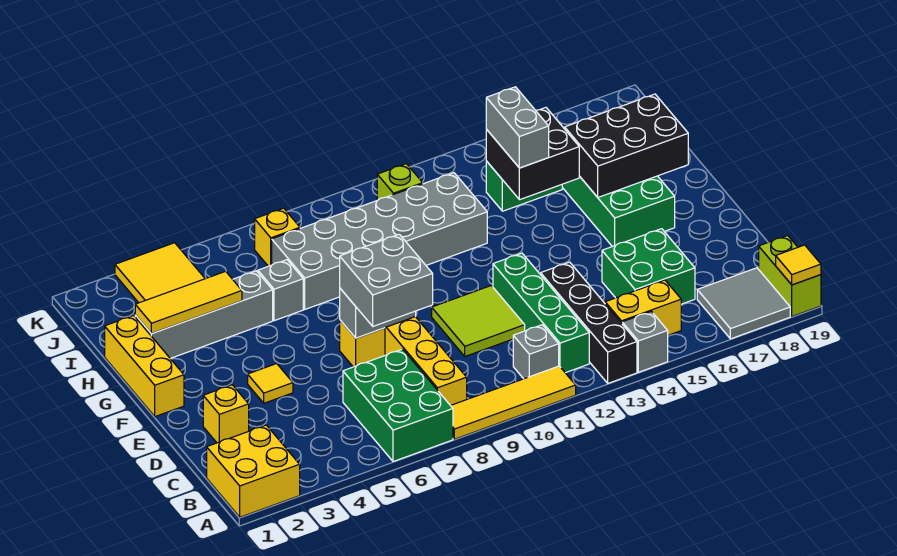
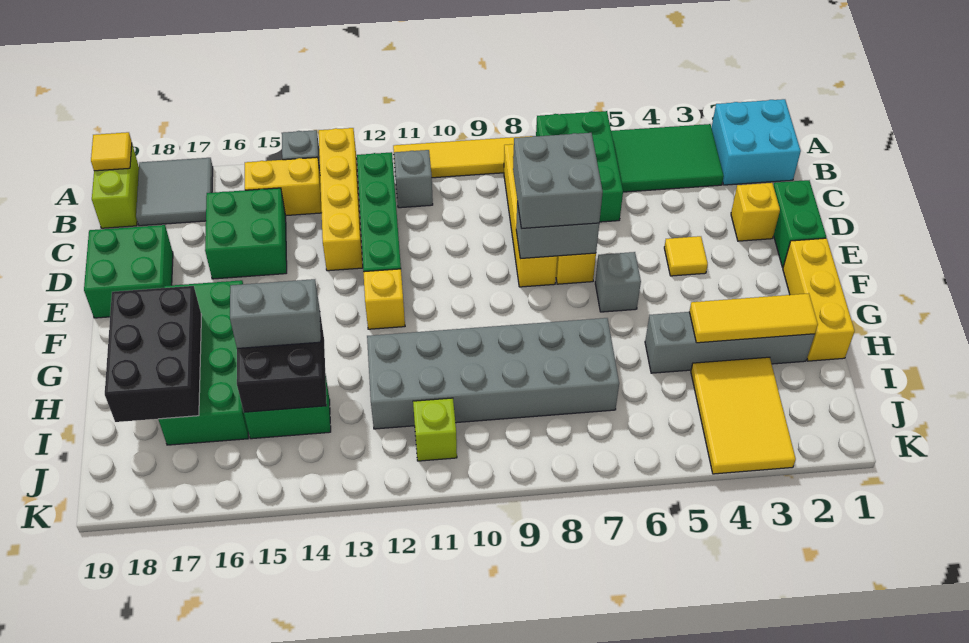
yellow brick A1:B2 level 1 -> cyan brick A1:B2 level 1
none -> green tile A3:B5 level 1
black brick A13:D13 level 1 -> yellow brick A13:D13 level 1
none -> green brick D1:E1 level 1
lime tile D10:E11 level 1 -> none
none -> green brick D18:E19 level 1
black brick G16:H18 level 2 -> black brick G17:I18 level 2
grey brick H6 level 1 -> grey brick F6 level 1
grey brick H14:I14 level 3 -> grey brick H14:H15 level 3
yellow brick J7 level 1 -> yellow brick F12 level 1

